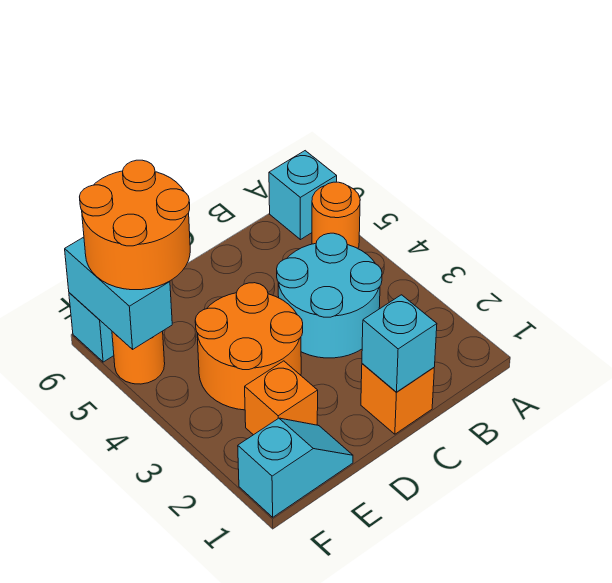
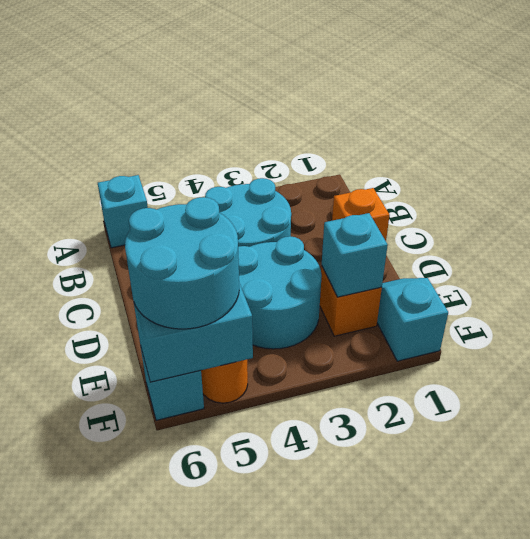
orange round brick A5 level 1 -> none
cyan brick C1 level 2 -> cyan brick E2 level 2
orange round brick D3:E4 level 1 -> cyan round brick D3:E4 level 1
orange round brick E5:F6 level 3 -> cyan round brick E5:F6 level 3

